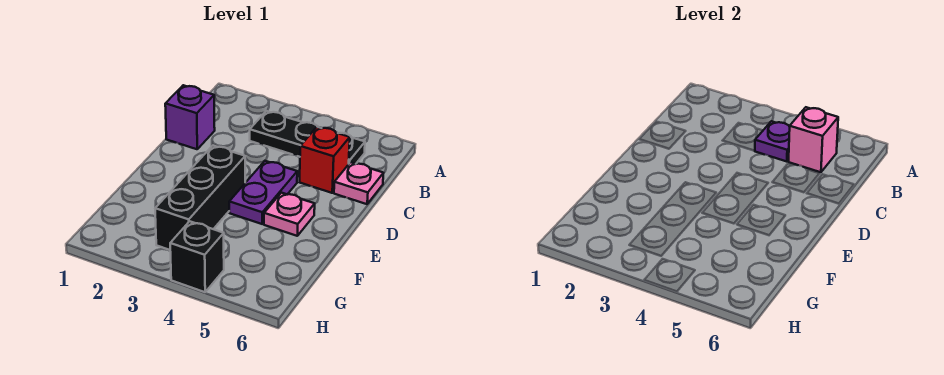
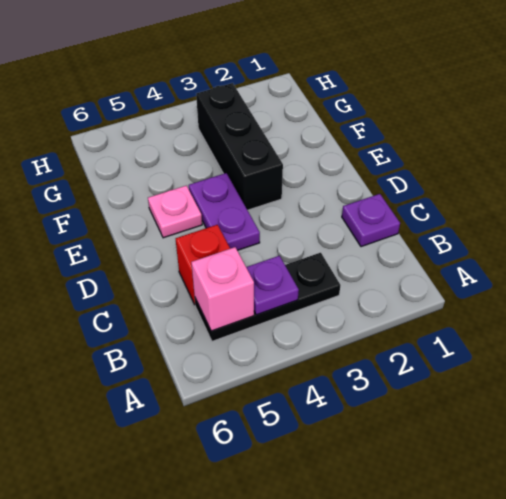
purple brick C1 level 1 -> purple plate C1 level 1
pink plate C6 level 1 -> none
black brick H4 level 1 -> none

